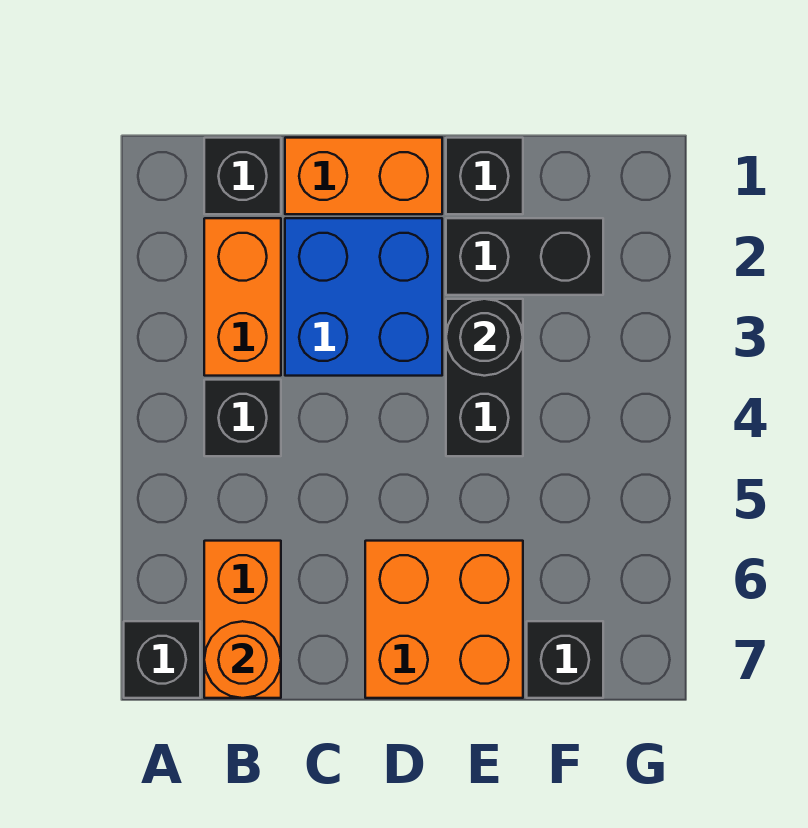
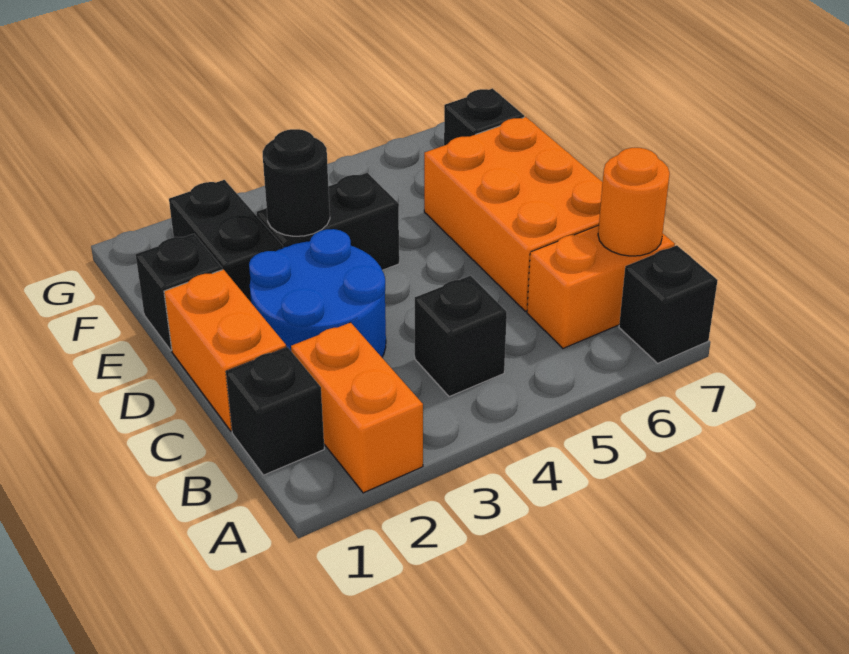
orange brick B2:B3 level 1 -> orange brick A2:B2 level 1
blue brick C2:D3 level 1 -> blue round brick C2:D3 level 1
orange brick D6:E7 level 1 -> orange brick C6:E7 level 1

